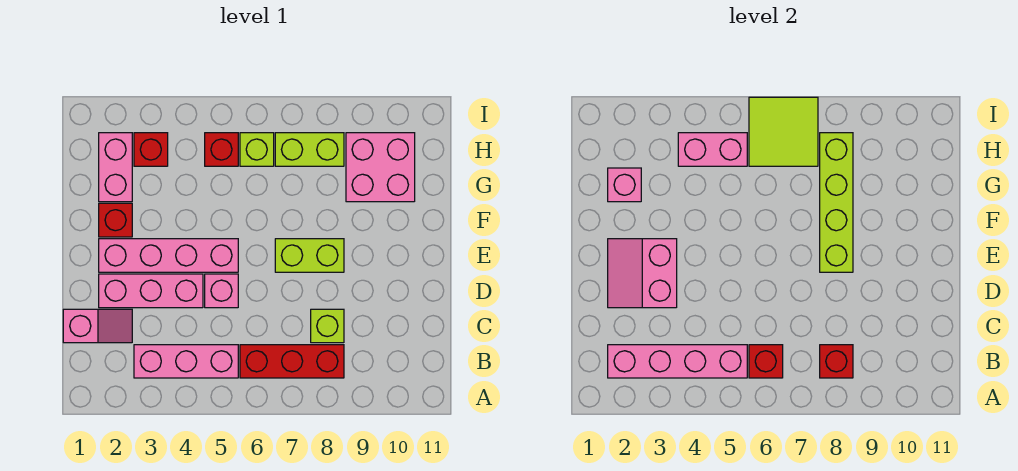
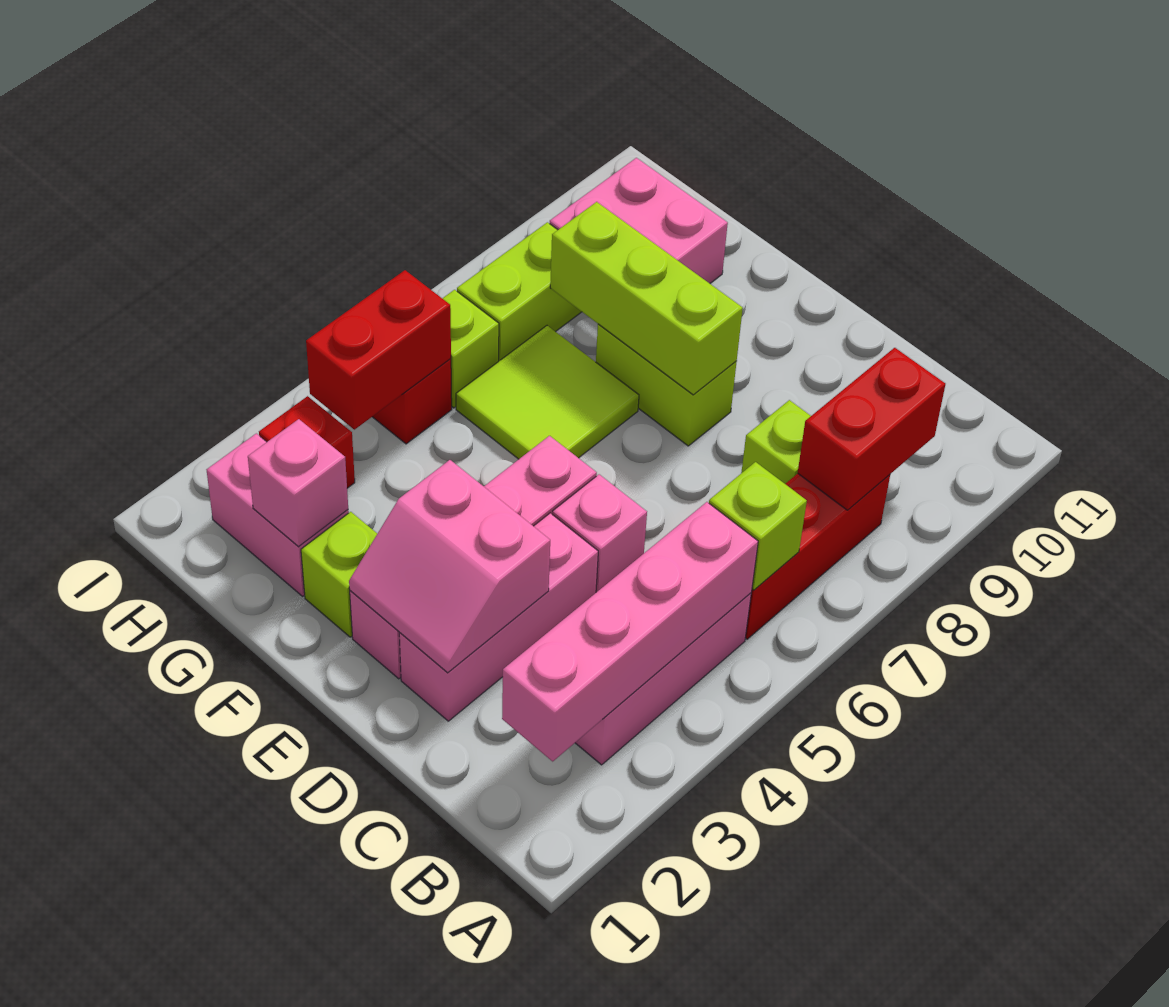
red brick B6 level 2 -> lime brick B6 level 2
red brick B8 level 2 -> red brick B8:B9 level 2
pink slope C1:C2 level 1 top 1 -> none
lime brick E7:E8 level 1 -> lime brick E8:F8 level 1
lime brick E8:H8 level 2 -> lime brick E8:G8 level 2
red brick F2 level 1 -> lime brick F2 level 1
pink brick H4:H5 level 2 -> red brick H4:H5 level 2
lime tile H6:I7 level 2 -> lime tile F6:G7 level 1

